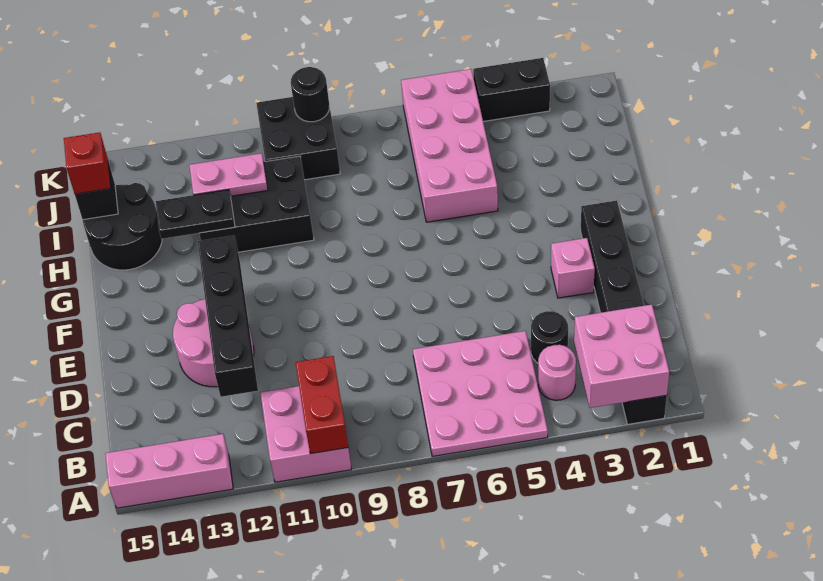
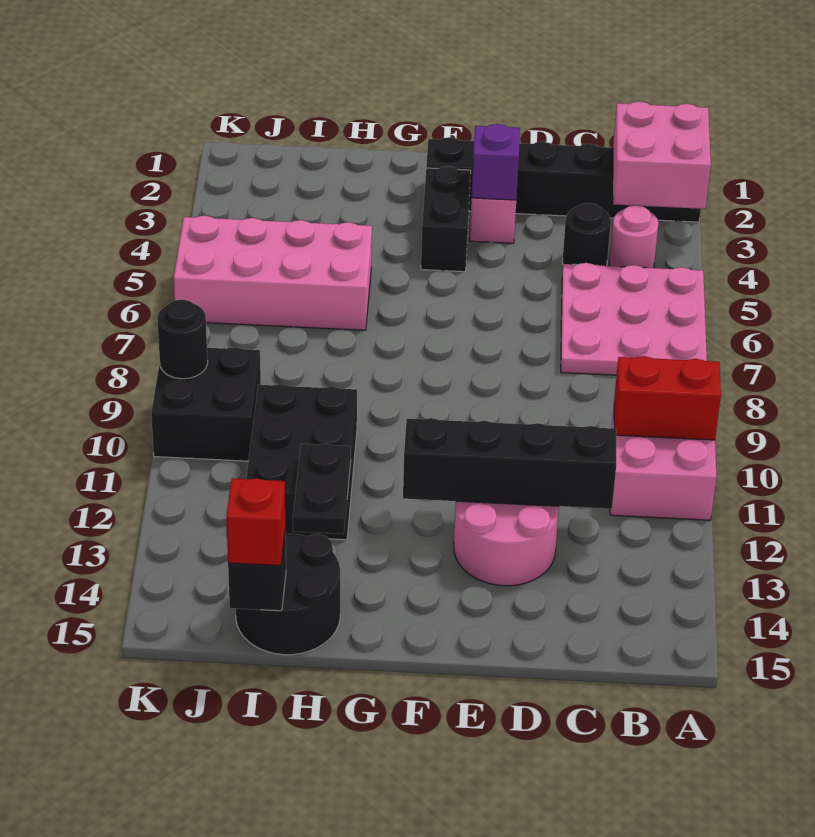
pink brick A13:A15 level 1 -> none
none -> purple brick E3 level 2
pink plate I11:I12 level 2 -> none
black brick K3:K4 level 1 -> black brick F3:F4 level 1

